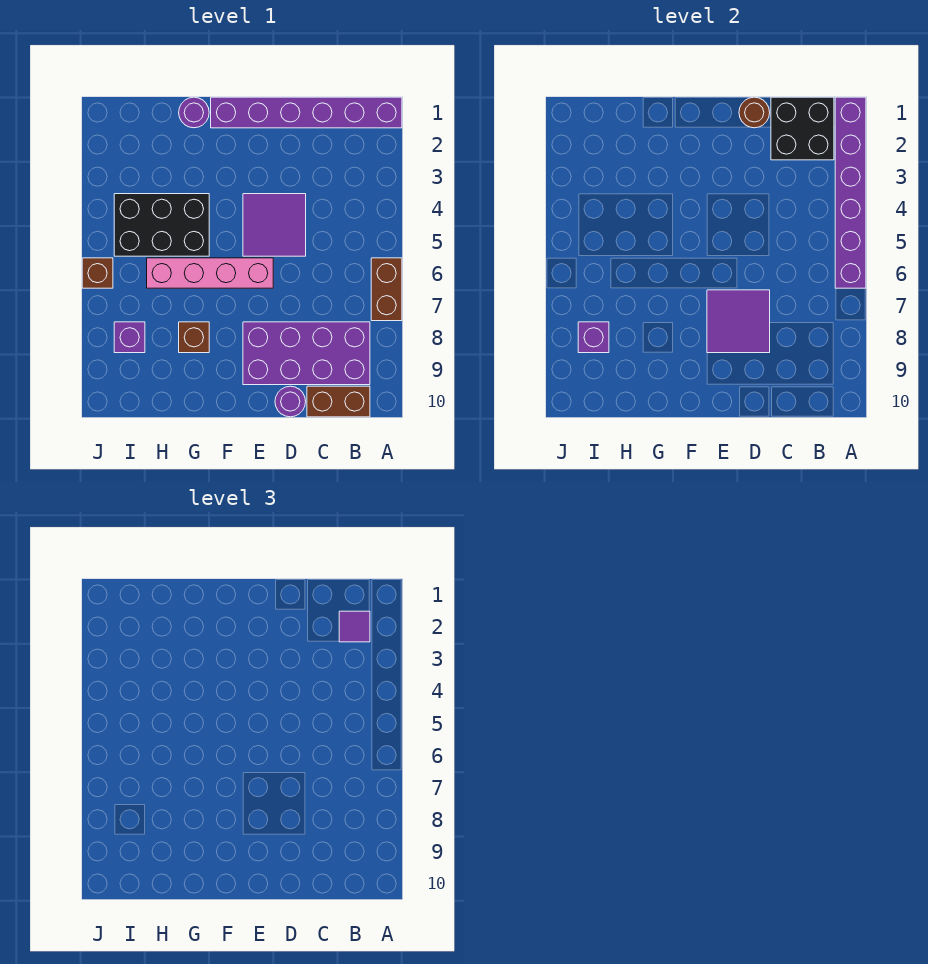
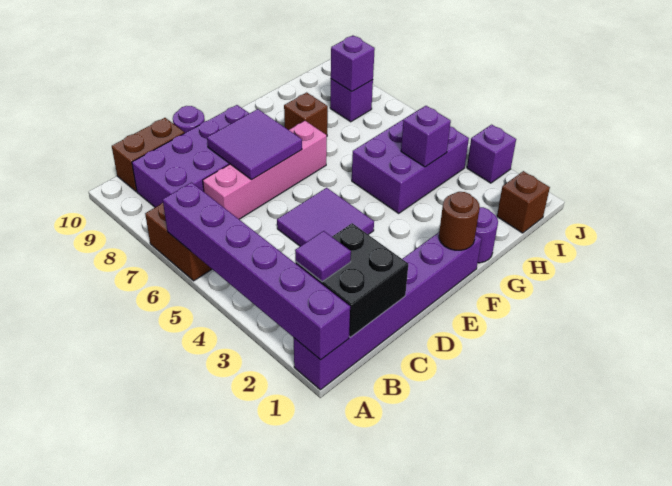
brown round brick D1 level 2 -> brown round brick F1 level 2
pink brick E6:H6 level 1 -> pink brick C7:F7 level 1
black brick G4:I5 level 1 -> purple brick G4:I5 level 1
none -> purple brick H4 level 2
none -> purple brick J3 level 1
brown brick J6 level 1 -> brown brick I1 level 1

